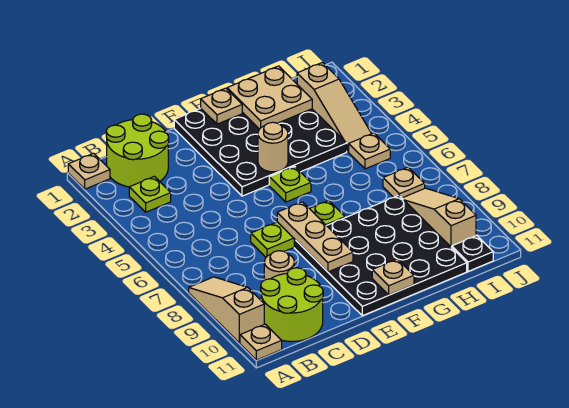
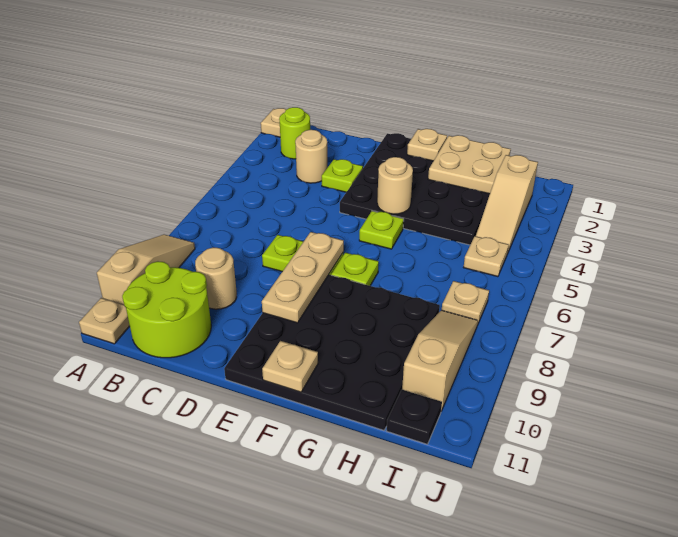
lime round brick B1:C2 level 1 -> lime round brick B2 level 1
lime plate B3 level 1 -> lime plate D3 level 1
none -> tan round brick C3 level 1

